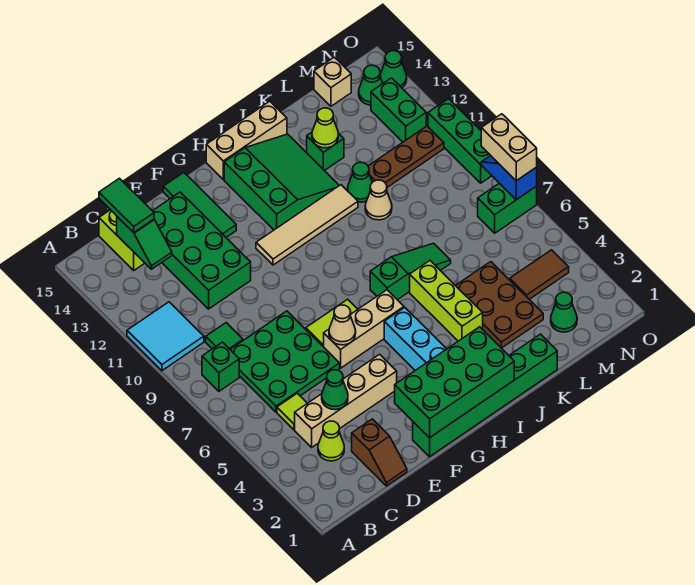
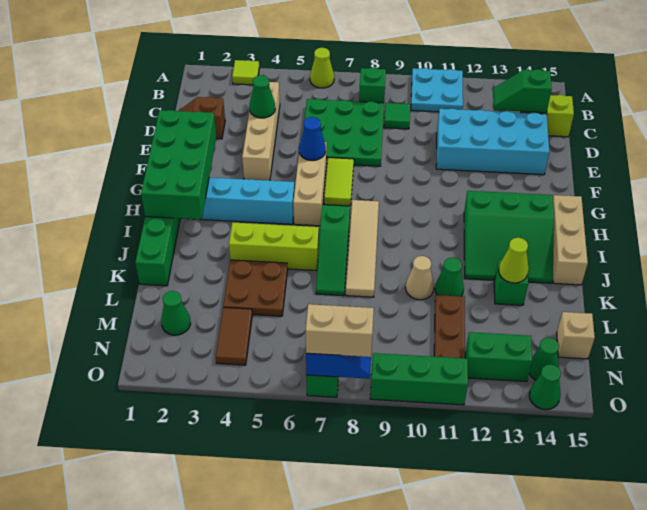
cyan tile A10:B11 level 1 -> cyan plate A10:B11 level 1
lime cone C3 level 1 -> lime cone A6 level 1
lime tile C5 level 1 -> lime tile A3 level 1
green tile C14:C15 level 3 -> none
green brick D11:E14 level 1 -> cyan brick D11:E14 level 1
tan cone F6 level 2 -> blue cone F6 level 2
green tile F13:F15 level 1 -> none
tan tile G11:J11 level 1 -> tan tile H8:K8 level 1
brown plate K3:L5 level 1 -> brown plate K4:L5 level 1

